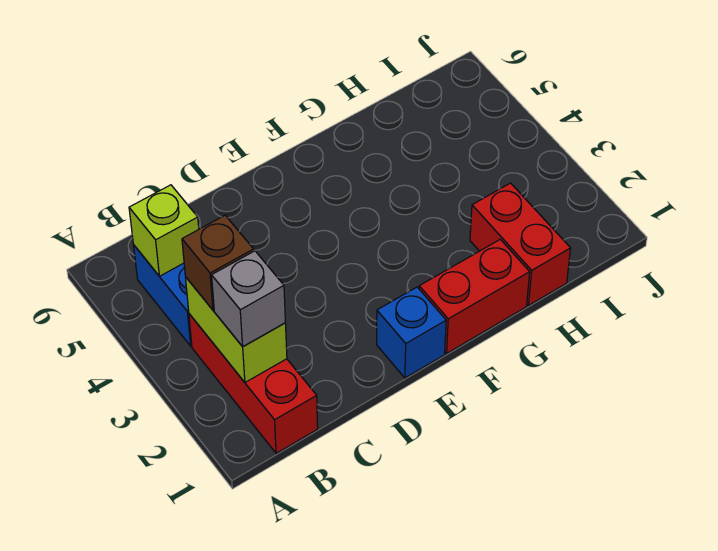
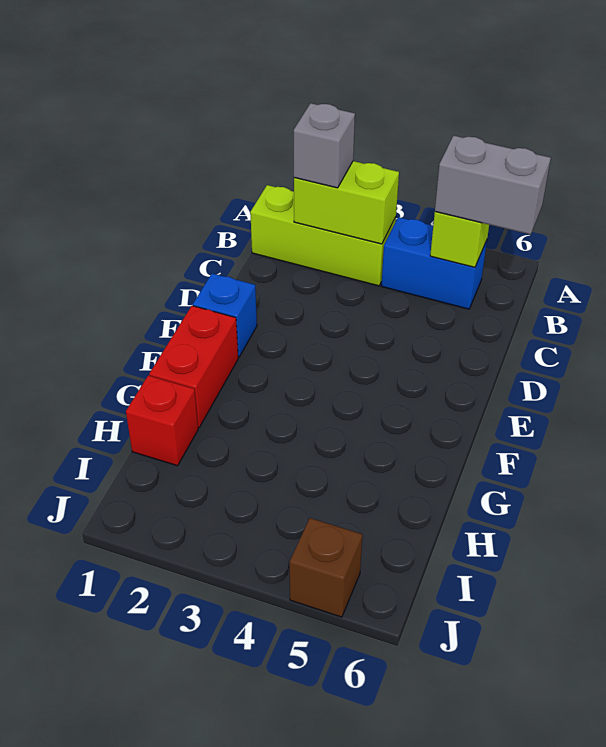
red brick B1:B3 level 1 -> lime brick B1:B3 level 1
brown brick B3 level 3 -> brown brick J5 level 1
none -> grey brick B5:B6 level 3
red brick H1:H2 level 1 -> red brick H1 level 1

